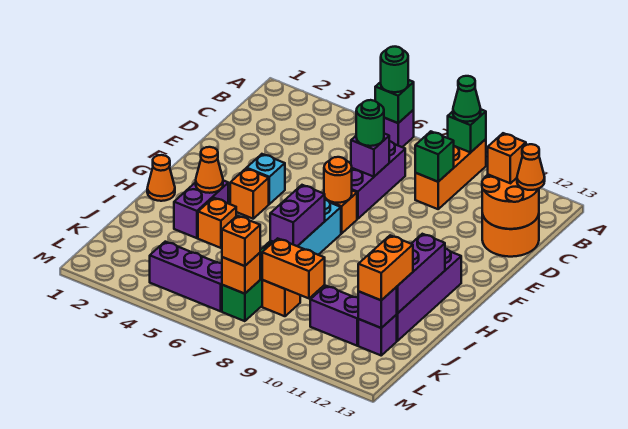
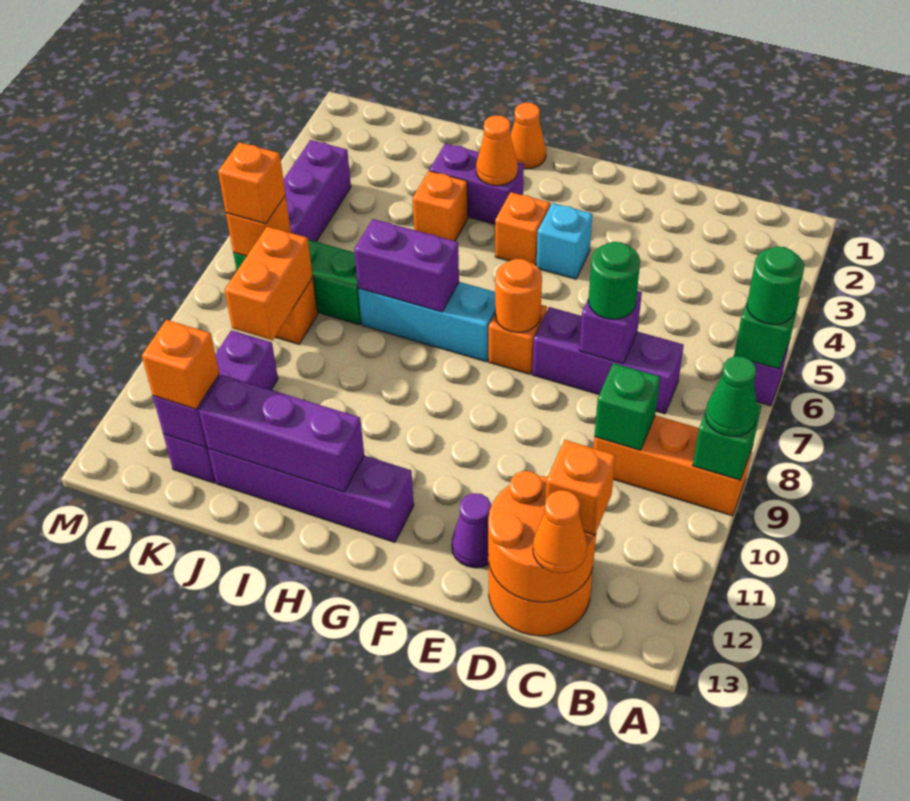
none -> purple cone E12 level 1
orange brick J12:K12 level 3 -> orange brick K12 level 3

